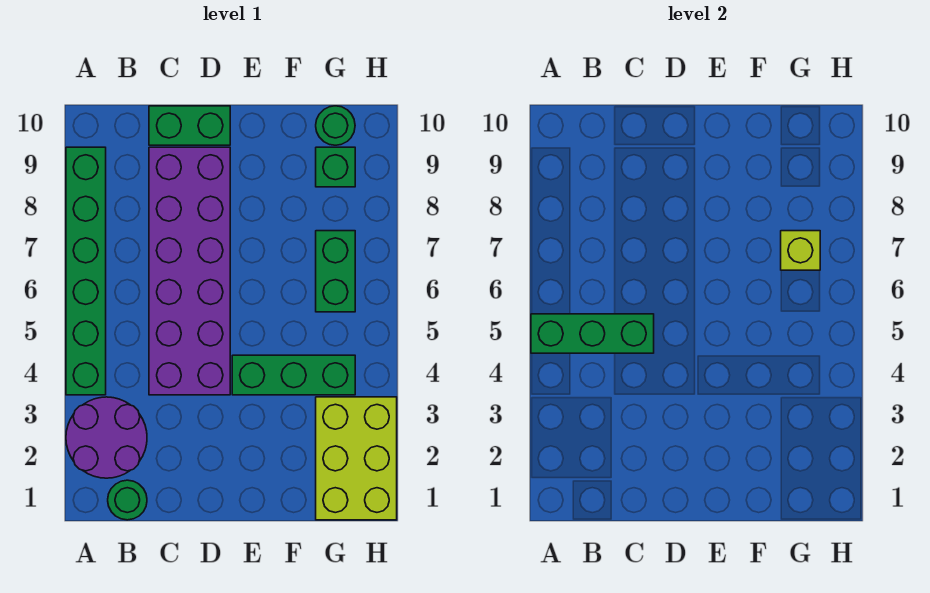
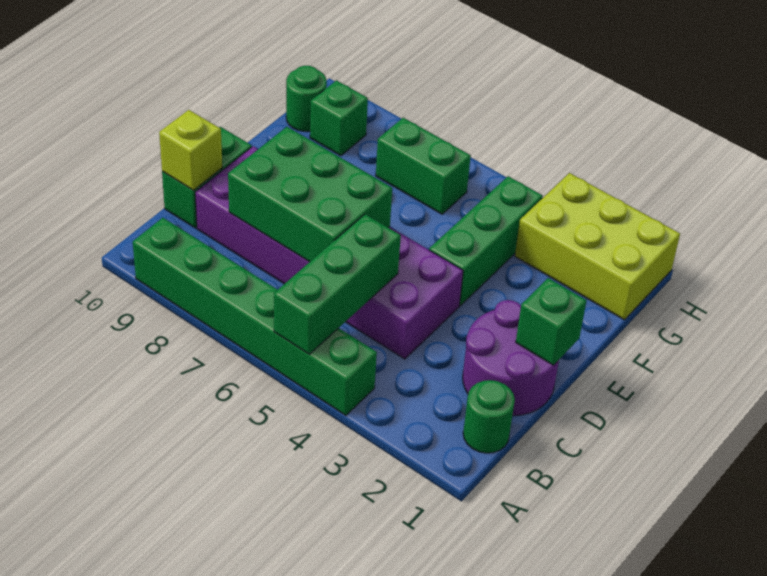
purple round brick A2:B3 level 1 -> purple round brick C1:D2 level 1
none -> green brick C6:D8 level 2
none -> green brick D1 level 2
lime brick G7 level 2 -> lime brick C10 level 2

